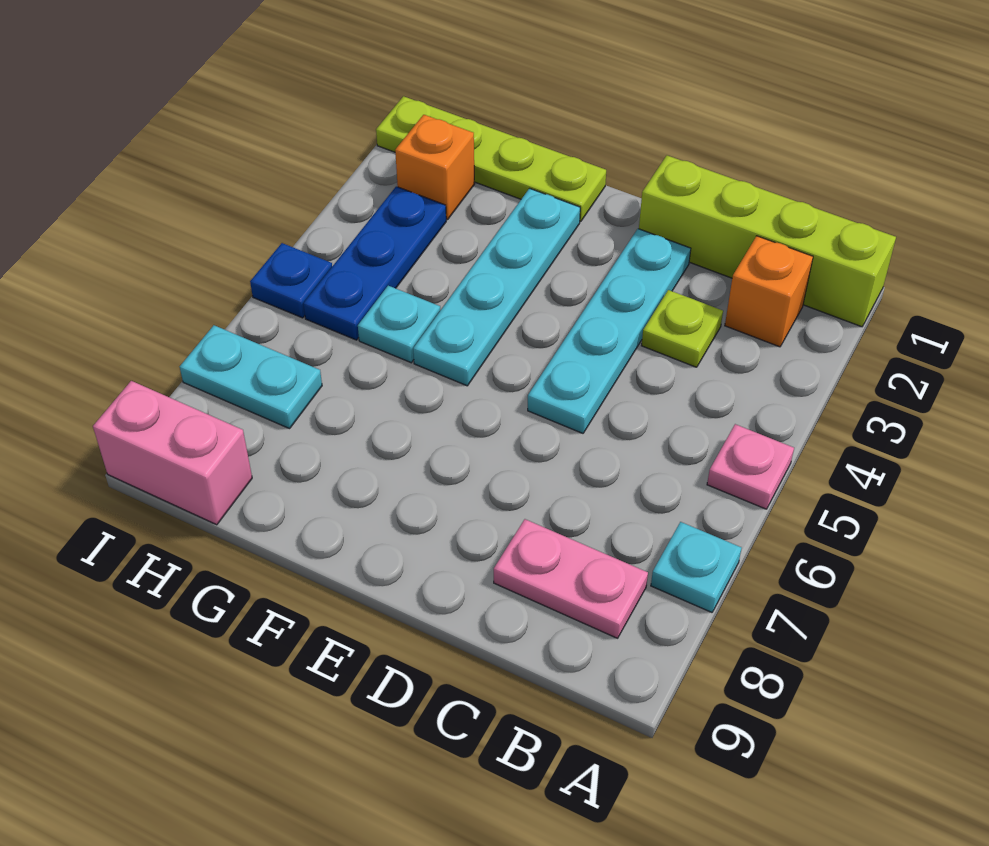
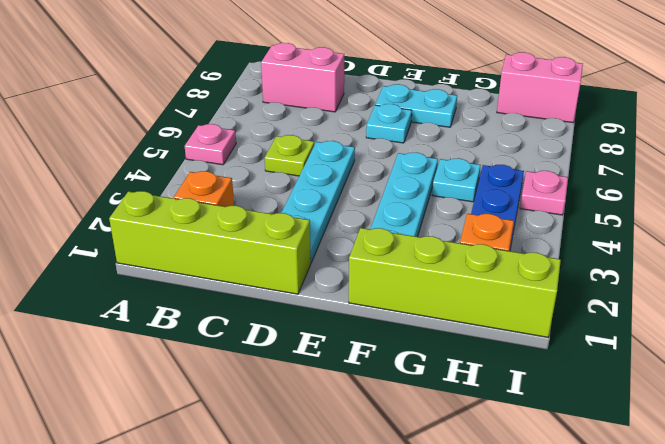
cyan plate A7 level 1 -> cyan plate E7 level 1
pink plate B8:C8 level 1 -> pink brick B8:C8 level 1
lime plate C3 level 1 -> lime plate C5 level 1
lime plate F1:I1 level 1 -> lime brick F1:I1 level 1
cyan plate H7:I7 level 1 -> cyan plate E8:F8 level 1
blue plate I5 level 1 -> pink plate I5 level 1

